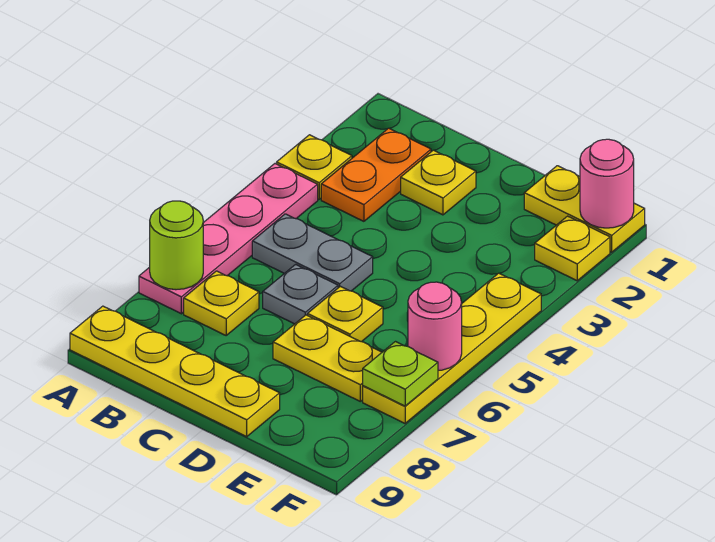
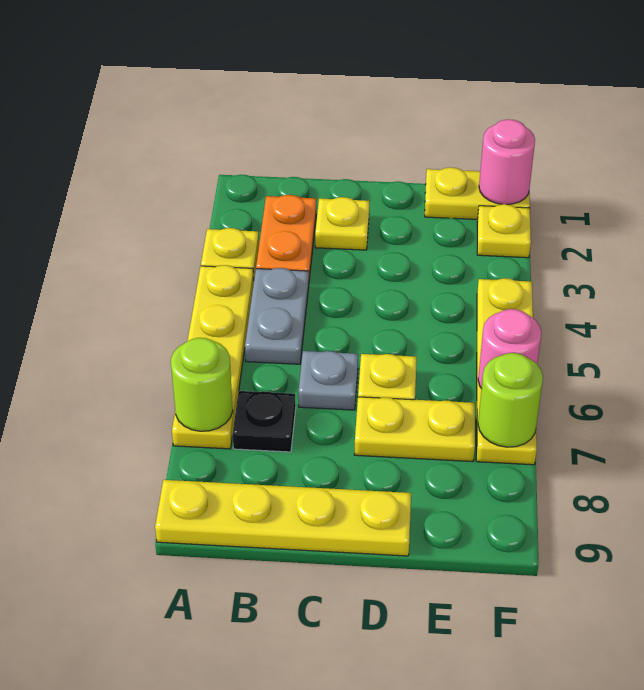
pink plate A4:A7 level 1 -> yellow plate A4:A7 level 1
grey plate B5:C5 level 1 -> grey plate B4:B5 level 1
yellow plate B7 level 1 -> black plate B7 level 1
lime plate F7 level 2 -> lime round brick F7 level 2

